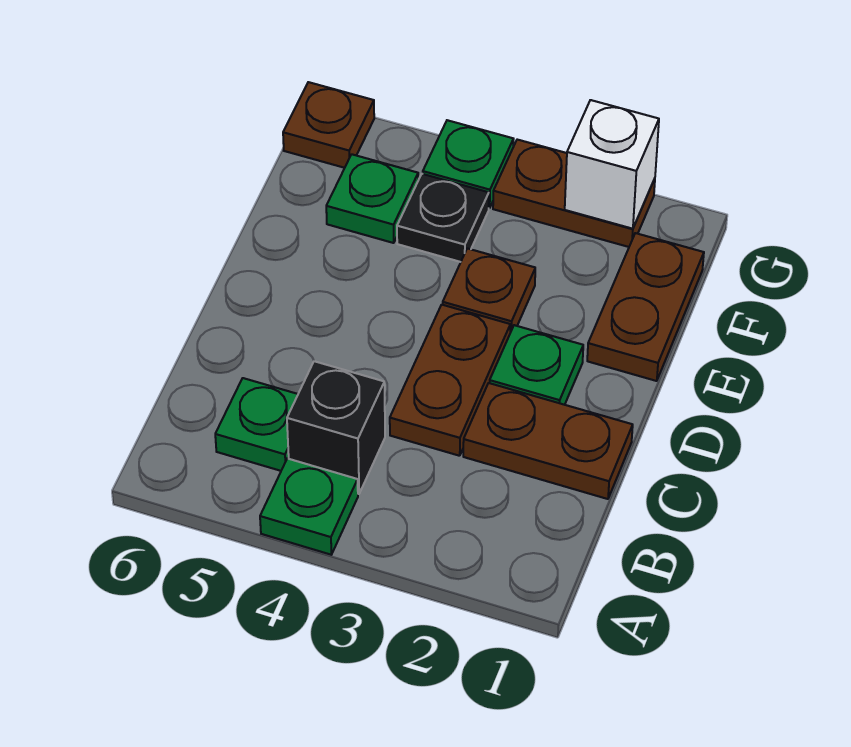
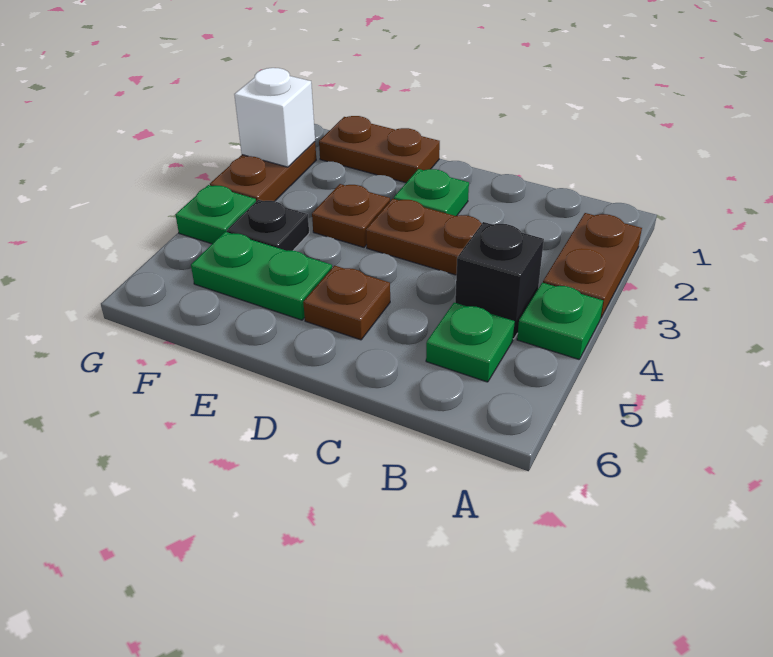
brown plate C1:C2 level 1 -> brown plate A2:A3 level 1
green plate F5 level 1 -> green plate E5:F5 level 1
brown plate G6 level 1 -> brown plate D5 level 1

